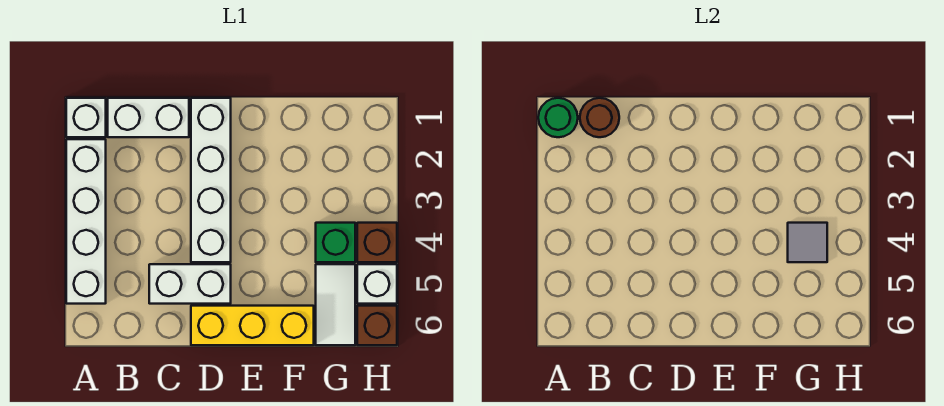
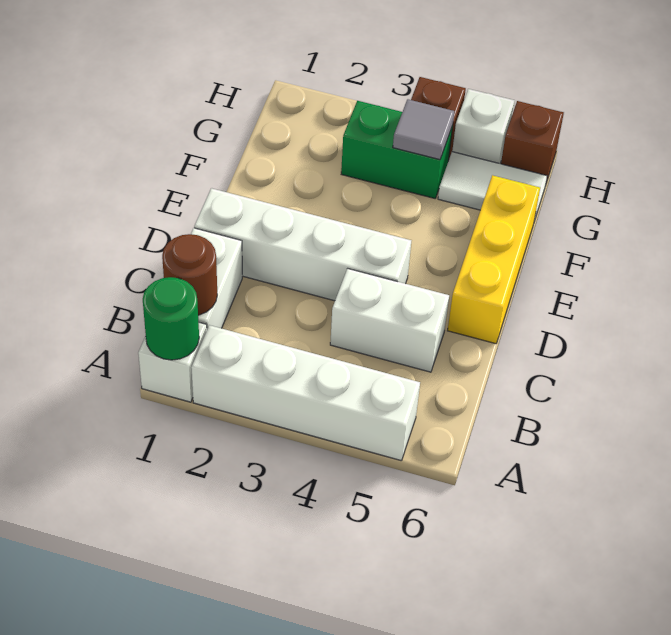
white brick C5:D5 level 1 -> white brick C4:C5 level 1
green brick G4 level 1 -> green brick G3:G4 level 1

